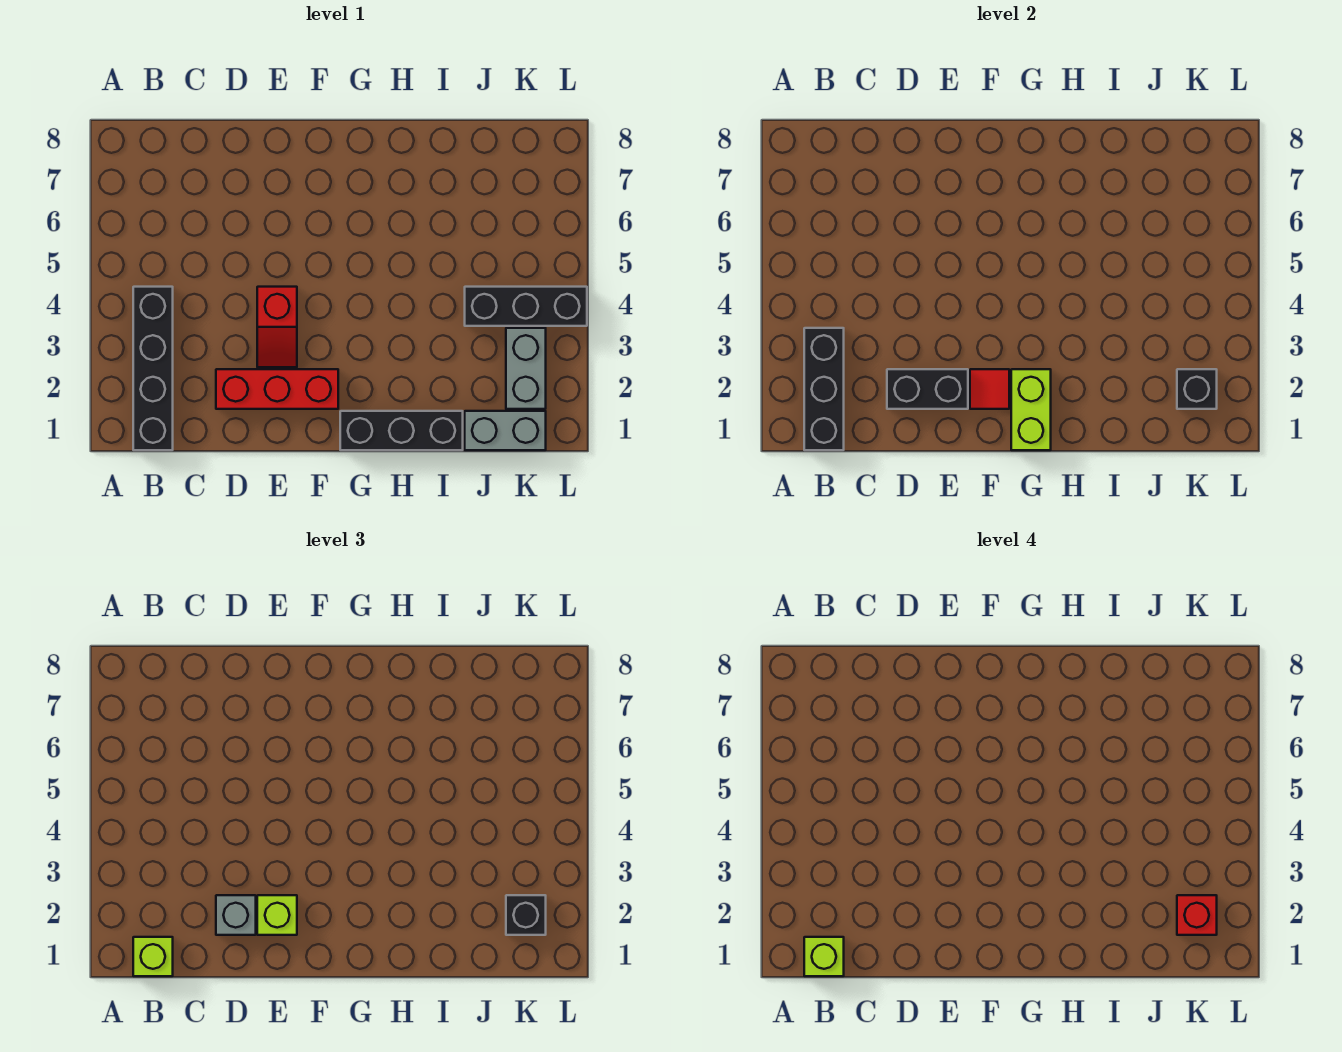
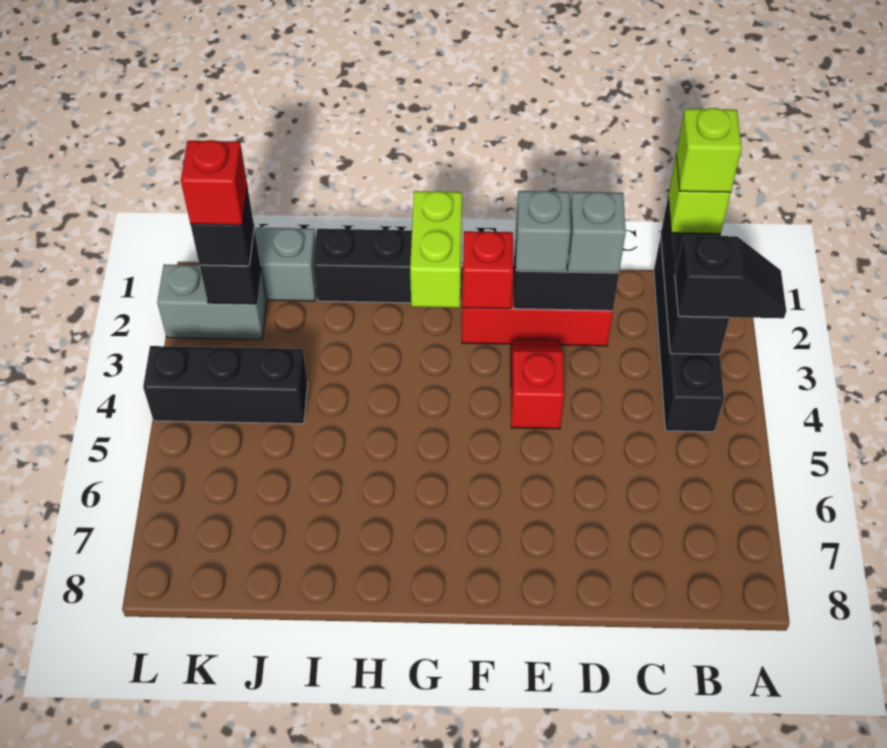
none -> black slope A3:B3 level 3 top B
lime brick E2 level 3 -> grey brick E2 level 3
red tile F2 level 2 -> red brick F2 level 2
grey brick K2:K3 level 1 -> grey brick K2:L2 level 1

